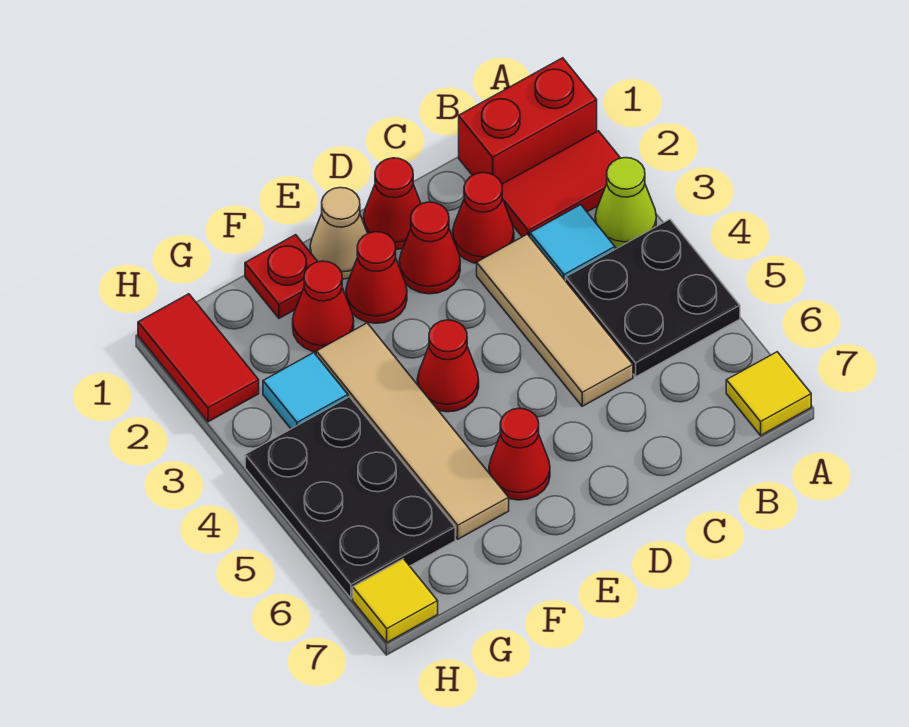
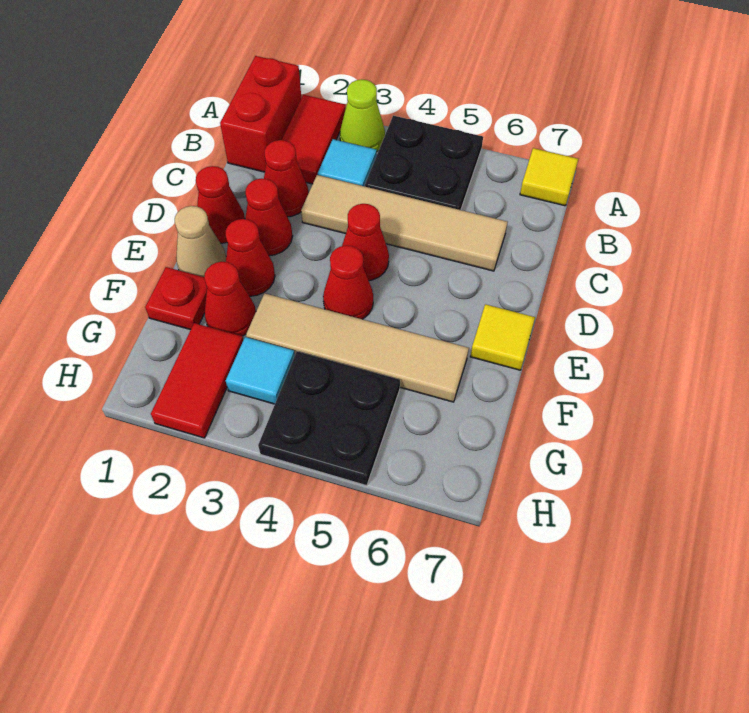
tan tile C3:C5 level 1 -> tan tile C3:C6 level 1
red cone E6 level 1 -> red cone D4 level 1
black plate G4:H6 level 1 -> black plate G4:H5 level 1
red tile H1:H2 level 1 -> red tile G2:H2 level 1
yellow tile H7 level 1 -> yellow tile E7 level 1

